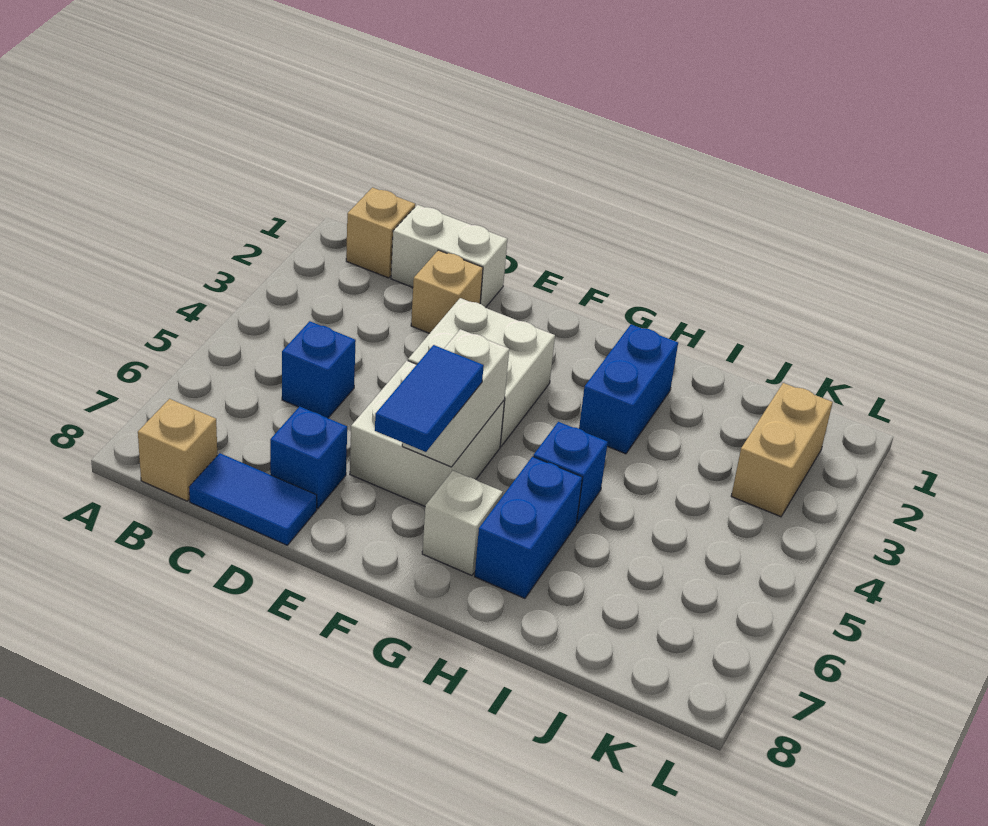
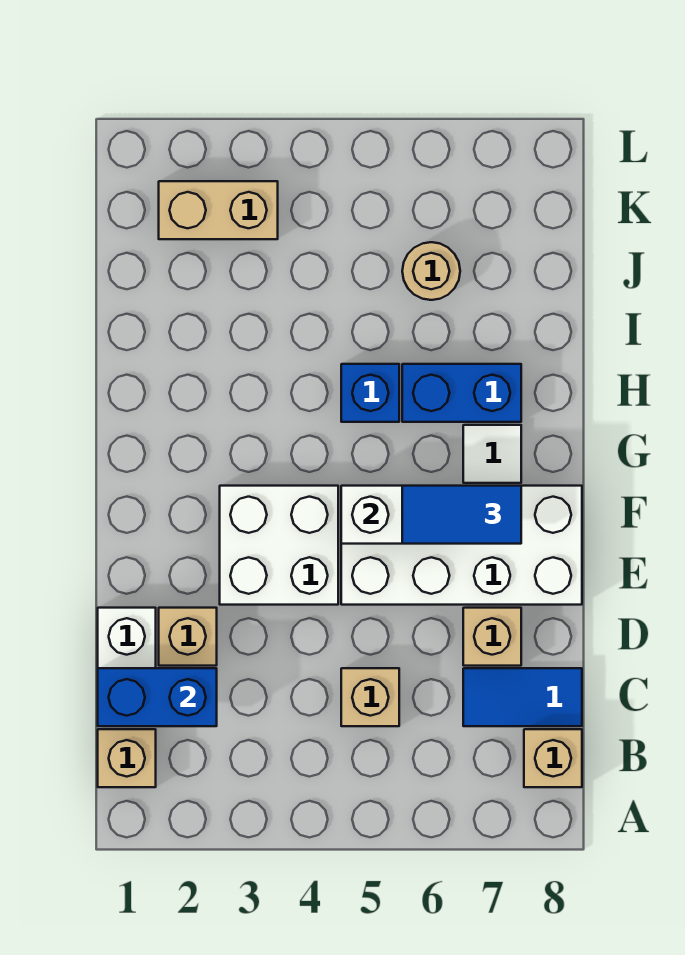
blue brick C5 level 1 -> tan brick C5 level 1
blue tile C8:D8 level 1 -> blue tile C7:C8 level 1
blue brick D7 level 1 -> tan brick D7 level 1
white brick E5:F6 level 1 -> white brick E5:F8 level 1
white brick G7 level 1 -> white tile G7 level 1
blue brick H2:H3 level 1 -> blue brick C1:C2 level 2
none -> tan round brick J6 level 1

